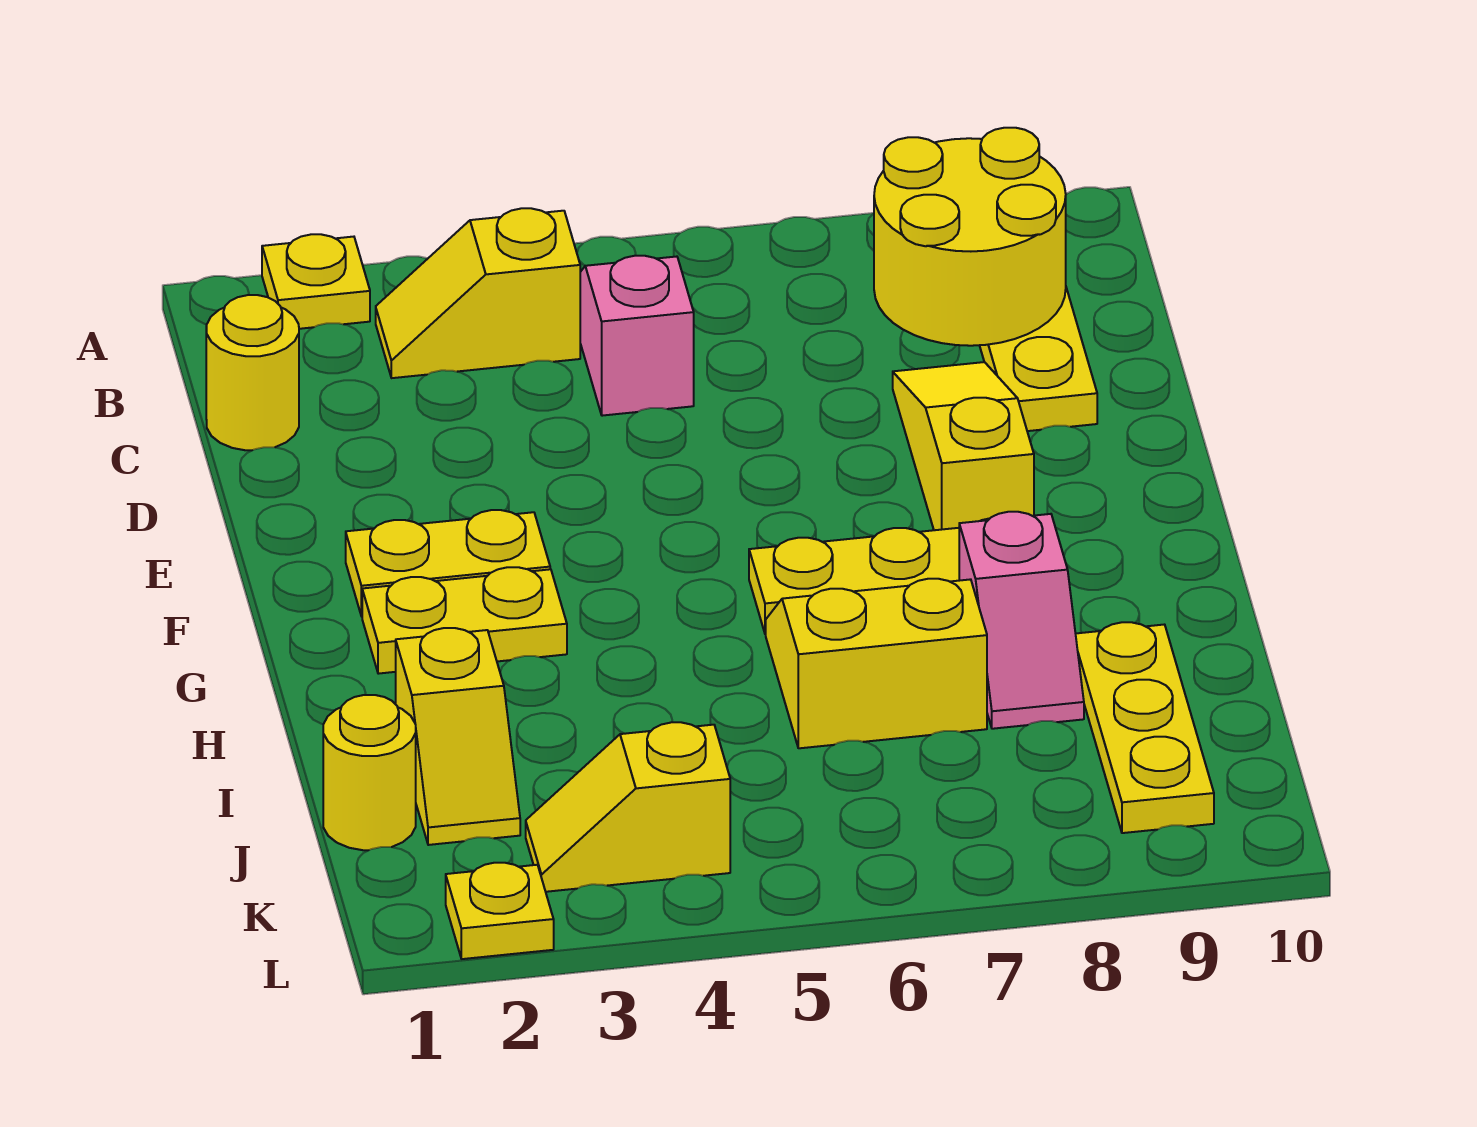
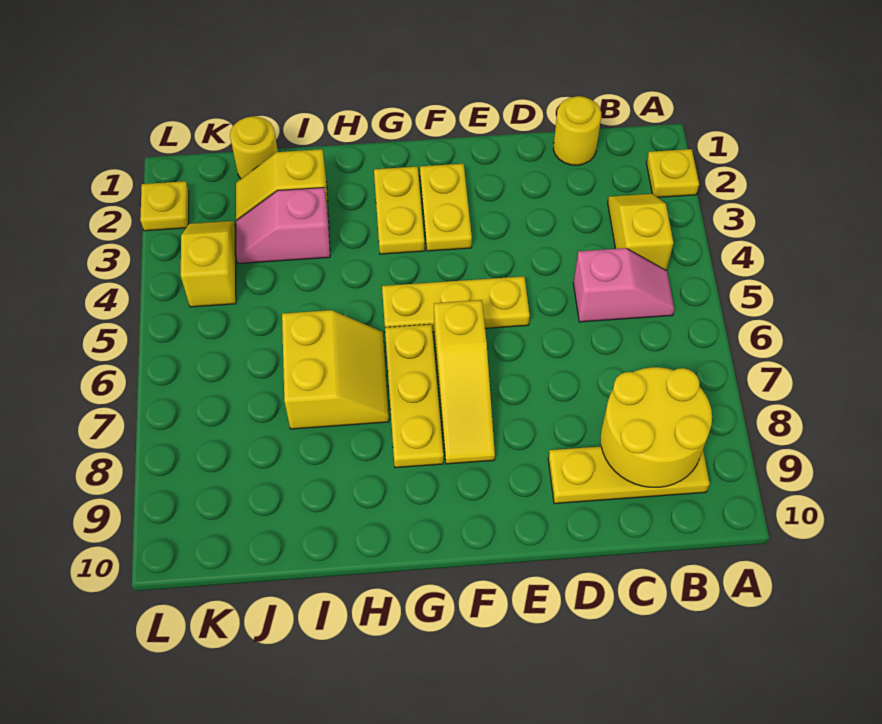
yellow slope D8:F8 level 1 top F -> yellow slope F6:F8 level 1 top 6
pink slope H8:I8 level 1 top H -> pink slope I3:J3 level 1 top I
yellow plate I9:K9 level 1 -> yellow plate E5:G5 level 1

